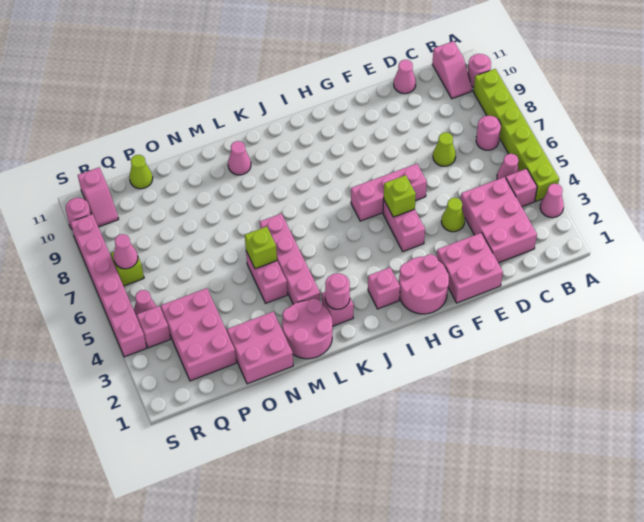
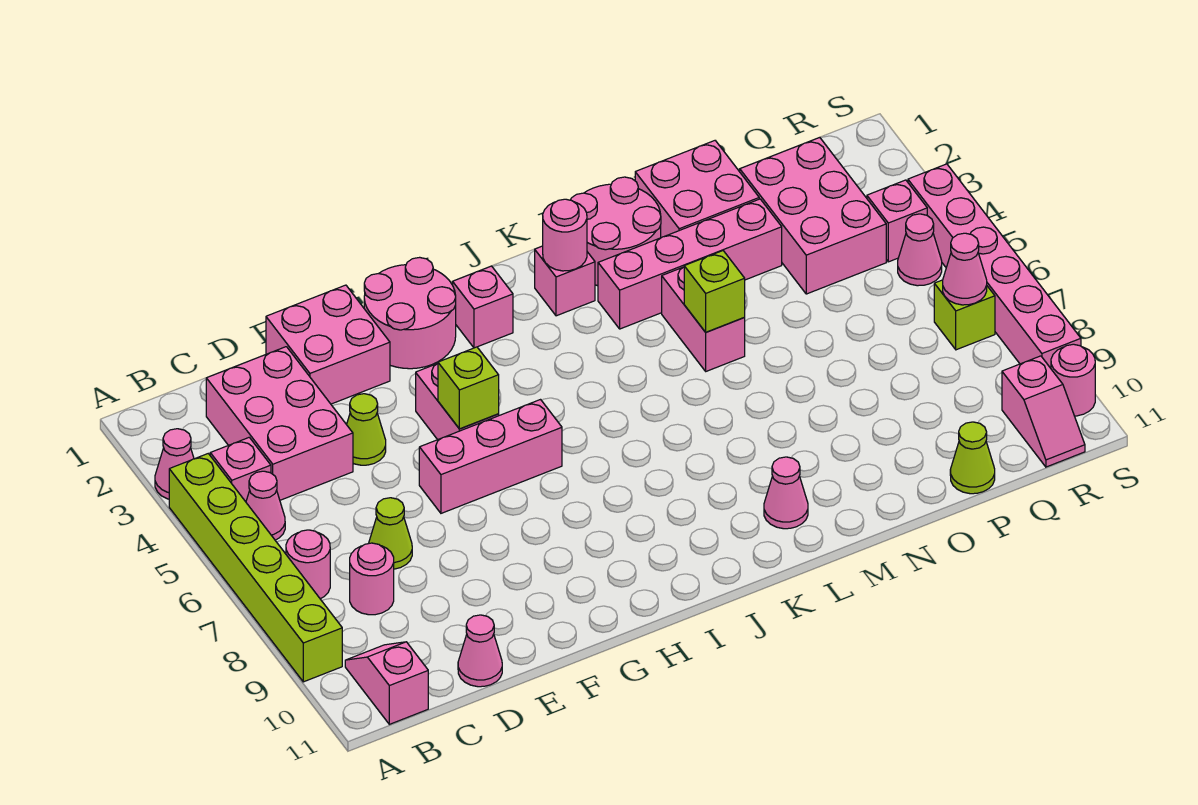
pink round brick A10 level 1 -> pink round brick C8 level 1
pink brick L3:L6 level 1 -> pink brick L3:O3 level 1
pink slope R10:R11 level 1 top 11 -> pink slope R10:R11 level 1 top 10

